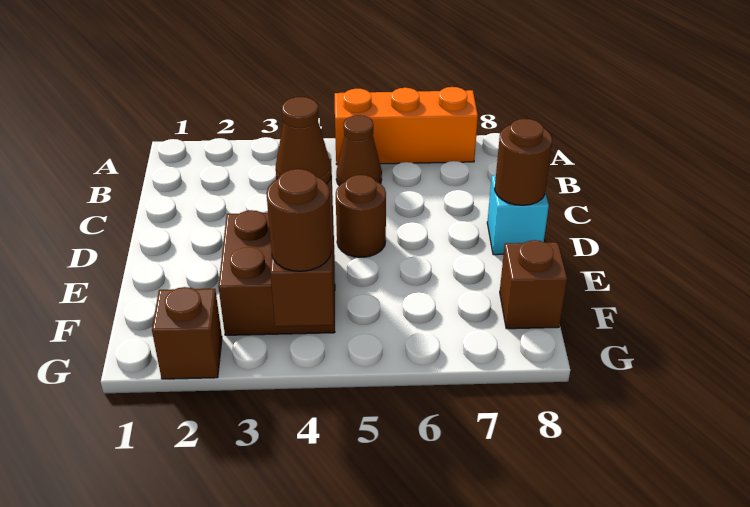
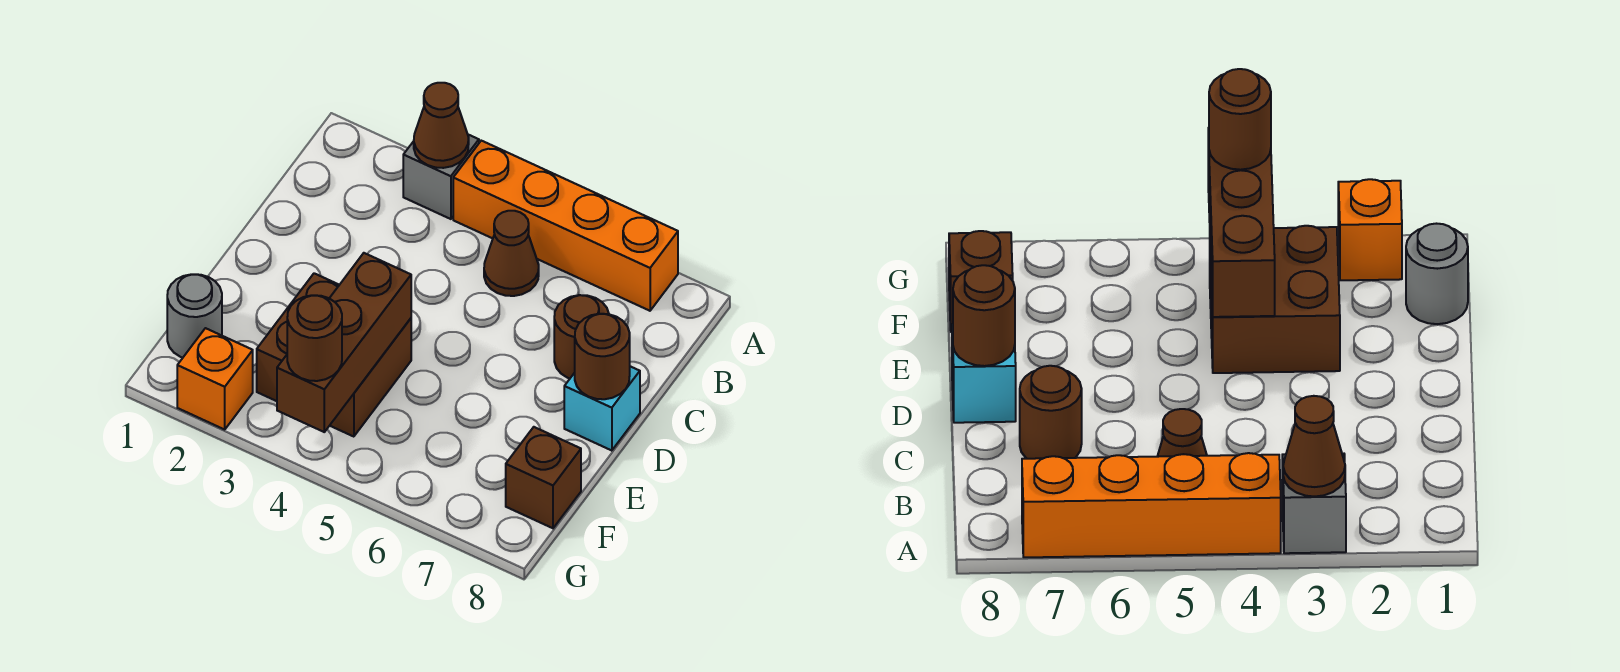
none -> grey brick A3 level 1
orange brick A5:A7 level 1 -> orange brick A4:A7 level 1
brown round brick D5 level 1 -> brown round brick C7 level 1
brown cone E4 level 3 -> brown cone A3 level 2
none -> grey round brick F1 level 1
brown brick G2 level 1 -> orange brick G2 level 1

